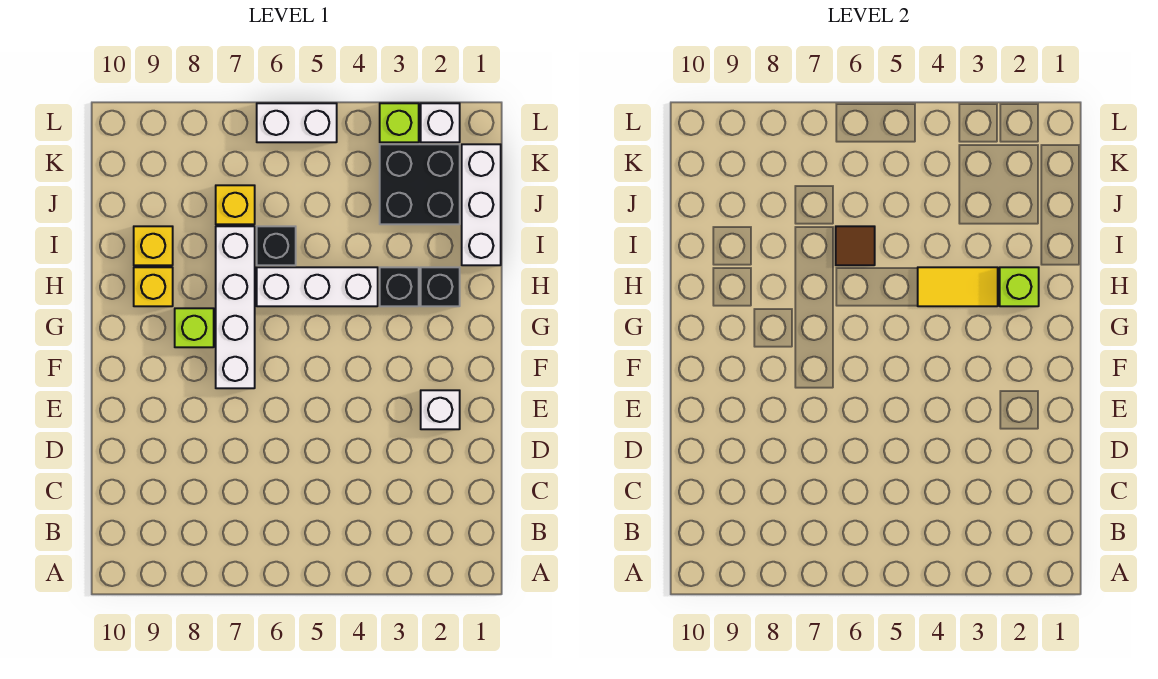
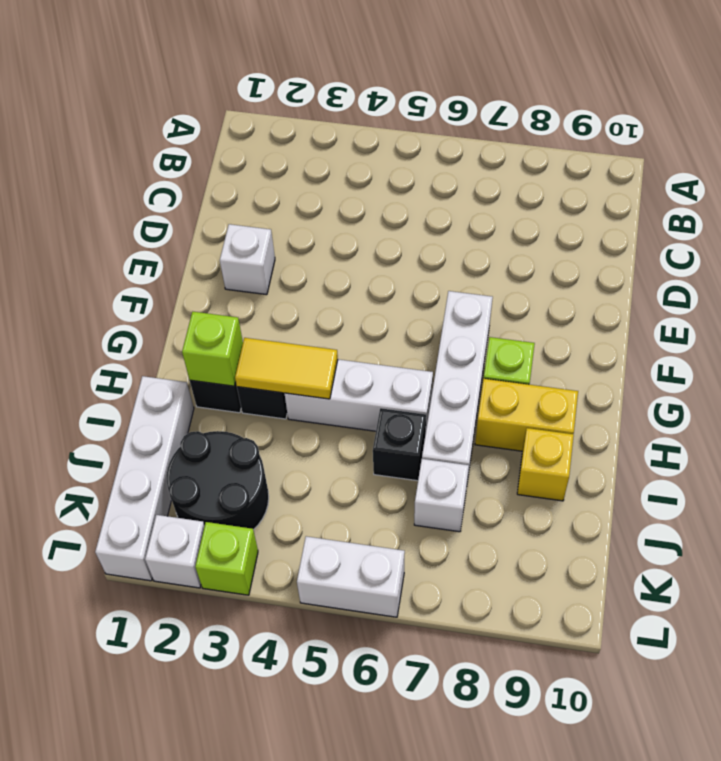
yellow brick H9 level 1 -> yellow brick H8:H9 level 1
white brick I1:K1 level 1 -> white brick I1:L1 level 1
brown tile I6 level 2 -> none
black brick J2:K3 level 1 -> black round brick J2:K3 level 1
yellow brick J7 level 1 -> white brick J7 level 1

